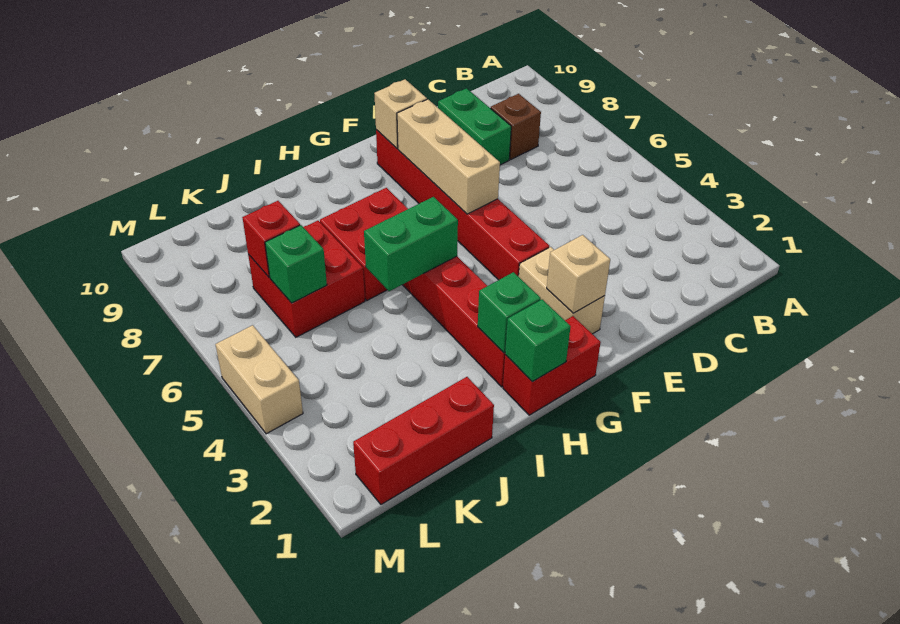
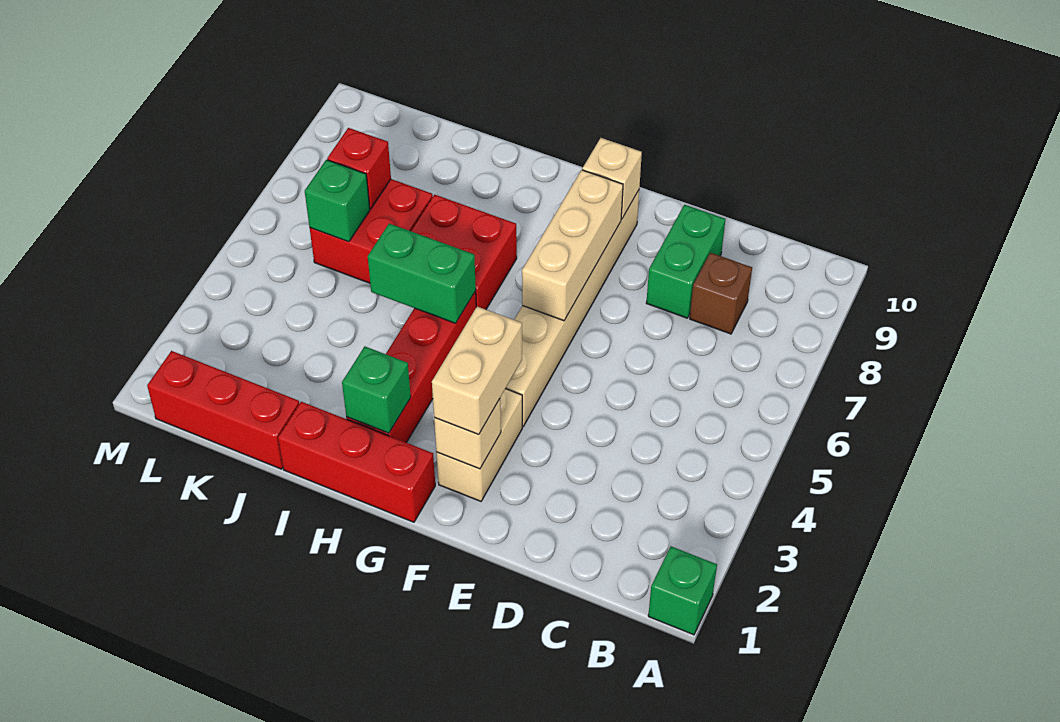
red brick F4:F9 level 1 -> tan brick F4:F9 level 1
red brick G1:H1 level 1 -> red brick G1:I1 level 1
green brick H1 level 2 -> green brick A1 level 1
tan brick M4:M5 level 1 -> tan brick F2:F3 level 3

